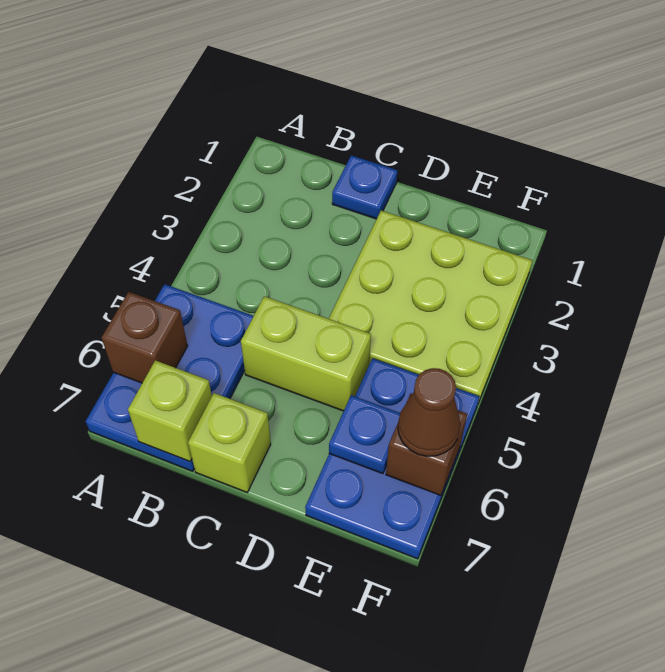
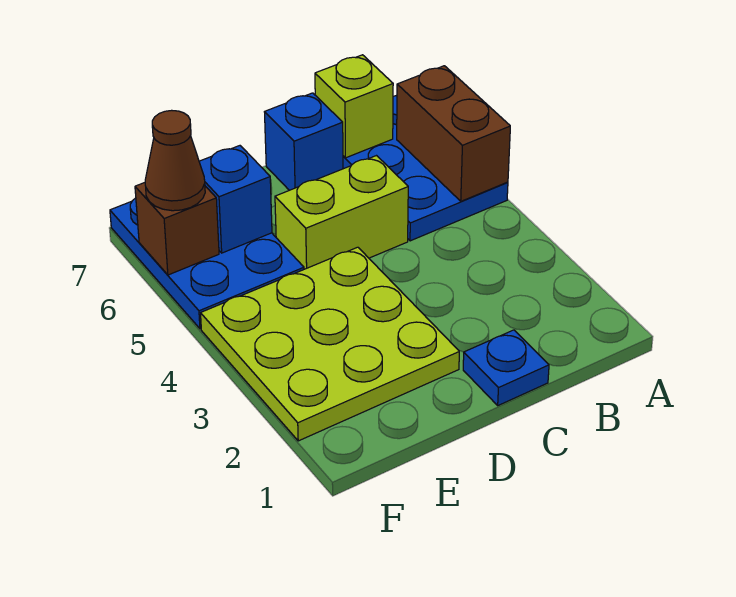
brown brick A6 level 2 -> brown brick A5:A6 level 2
lime brick C7 level 1 -> blue brick C7 level 1
blue plate E6 level 2 -> blue brick E6 level 2

